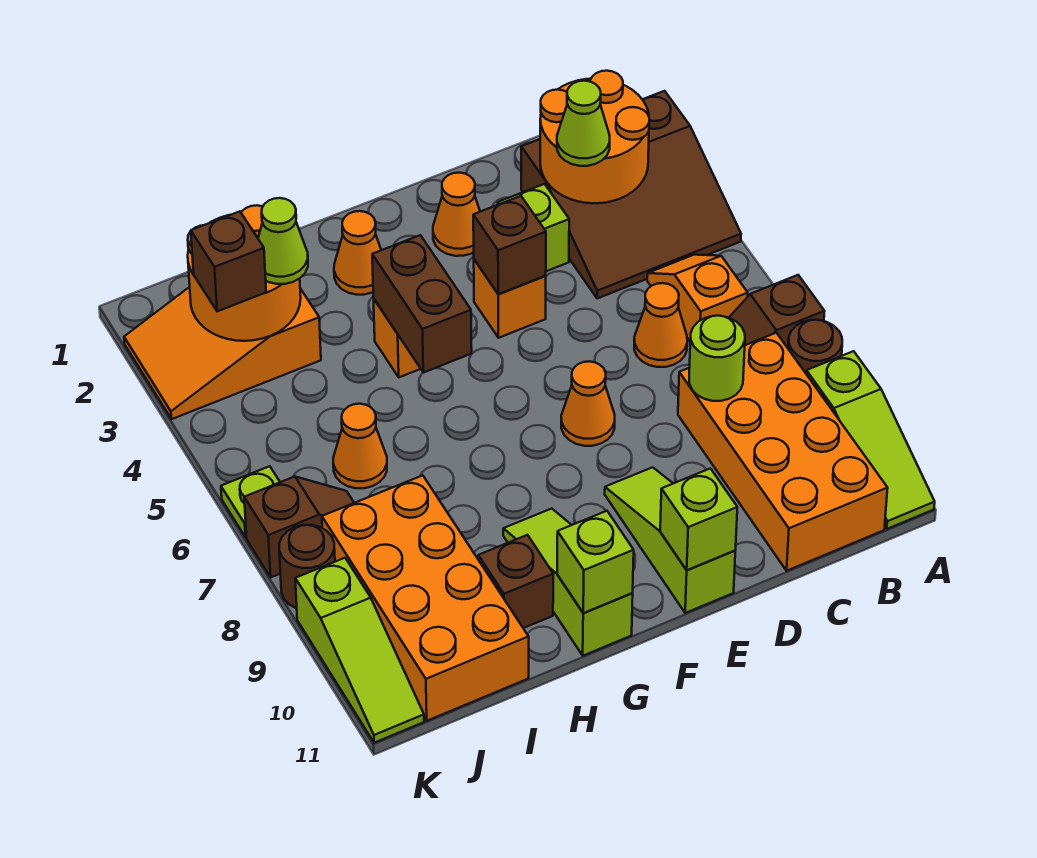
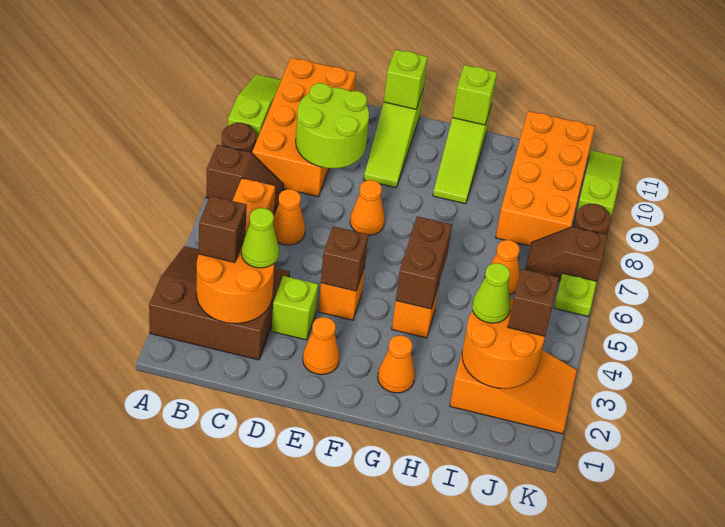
lime round brick C8 level 2 -> lime round brick C8:D9 level 2
brown brick H10 level 1 -> brown brick B3 level 3

